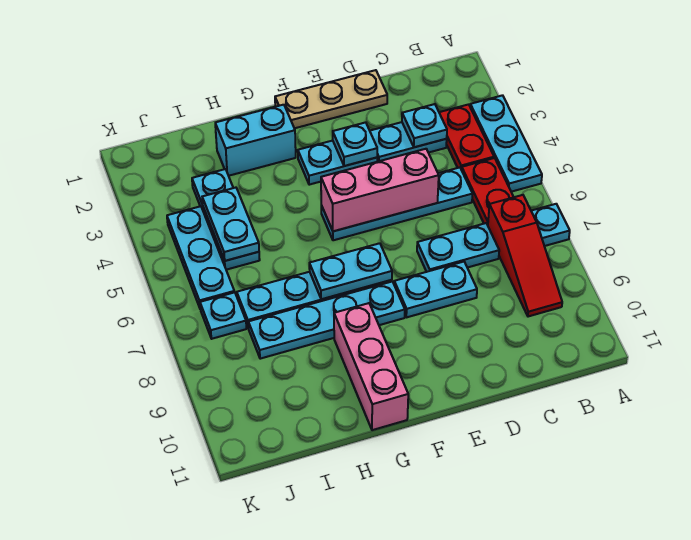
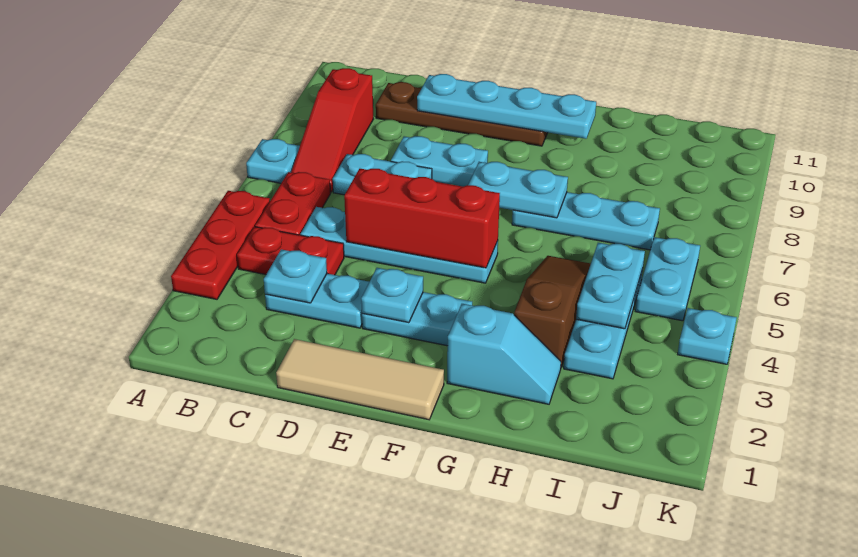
cyan plate A3:A5 level 1 -> red plate A3:A5 level 1
red plate B3:B4 level 1 -> red plate B4:C4 level 1
red slope B7:B9 level 1 top 7 -> red slope B7:B9 level 1 top 9
none -> brown plate C10:F10 level 1
tan plate D1:F1 level 1 -> tan tile D1:F1 level 1
pink brick D5:F5 level 2 -> red brick D5:F5 level 2
cyan plate F8:I8 level 1 -> cyan plate D10:G10 level 2
cyan brick G2:H2 level 1 -> cyan slope G2:H2 level 1 top G
pink brick G9:G11 level 1 -> none
none -> brown slope H3:H5 level 1 top 3
cyan plate J4:J6 level 1 -> cyan plate J5:J6 level 1
cyan plate J7 level 1 -> cyan plate K4 level 1

